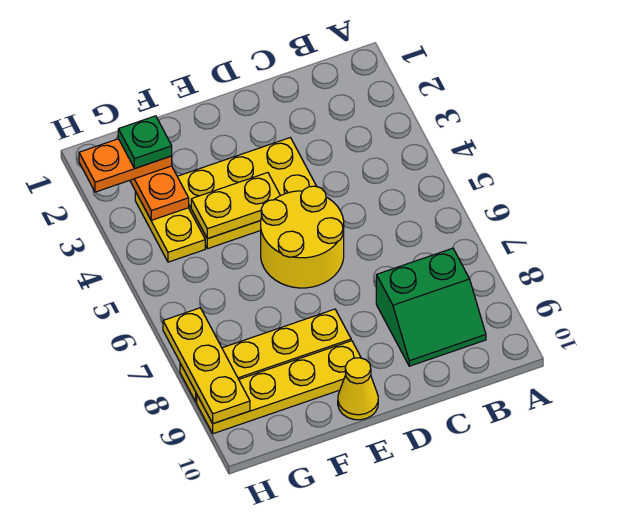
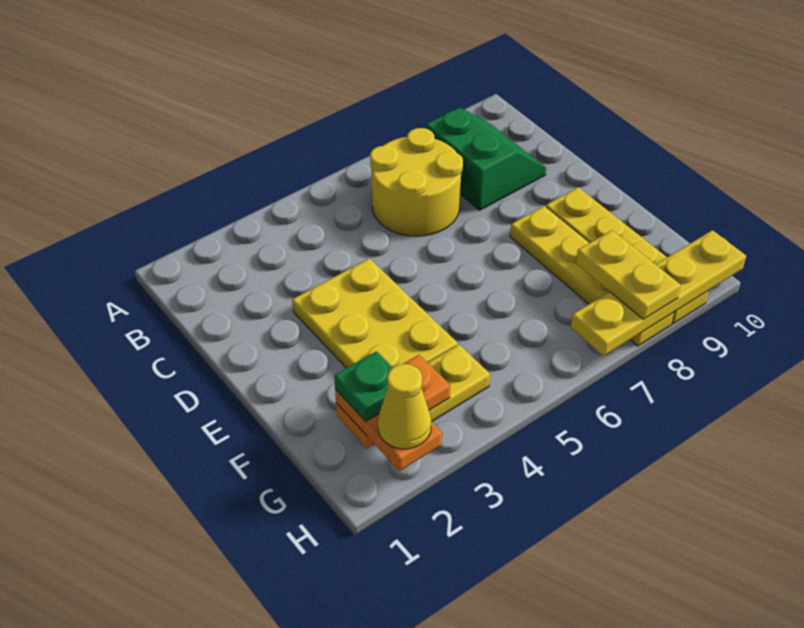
yellow round brick D5:E6 level 1 -> yellow round brick B6:C7 level 1
yellow plate E4:F4 level 2 -> yellow plate G8:H8 level 3
yellow cone E10 level 1 -> yellow cone H2 level 4
yellow plate H7:H9 level 2 -> yellow plate H7:H10 level 2

